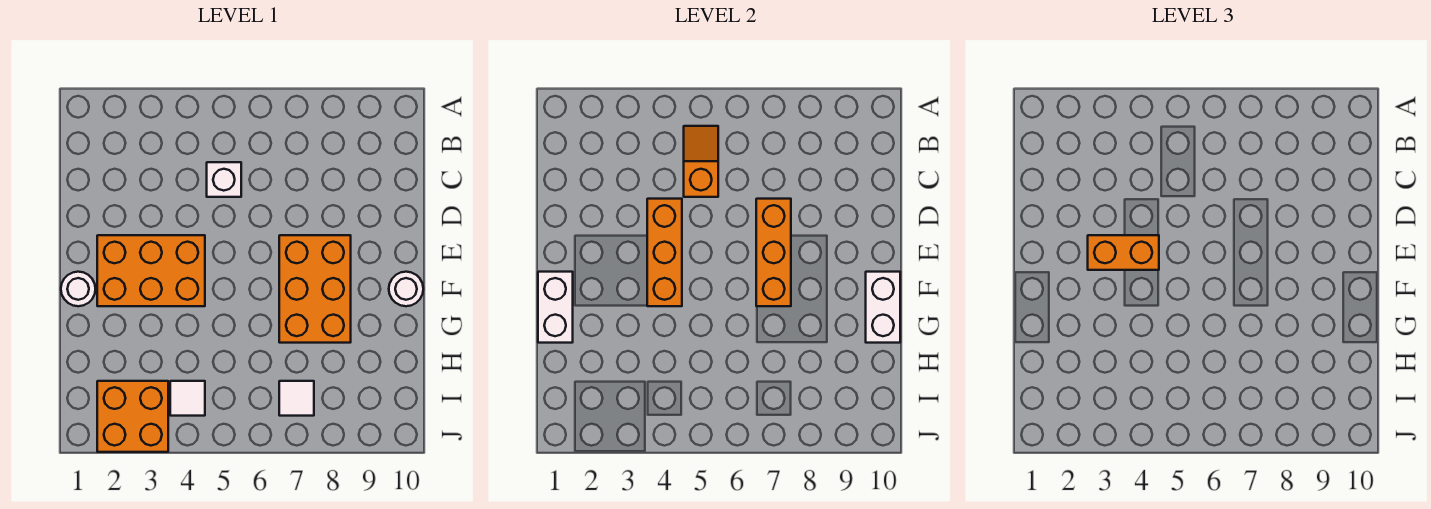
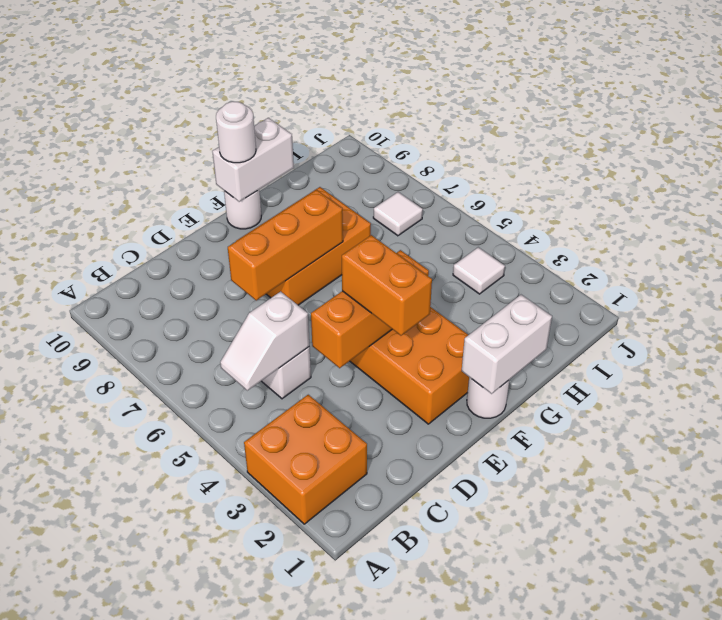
orange slope B5:C5 level 2 top C -> white slope B5:C5 level 2 top C
none -> white round brick F10 level 3
orange brick I2:J3 level 1 -> orange brick A2:B3 level 1

